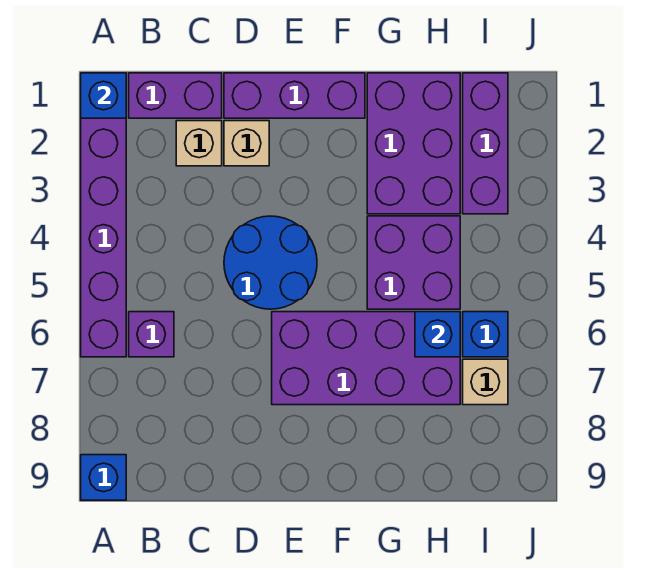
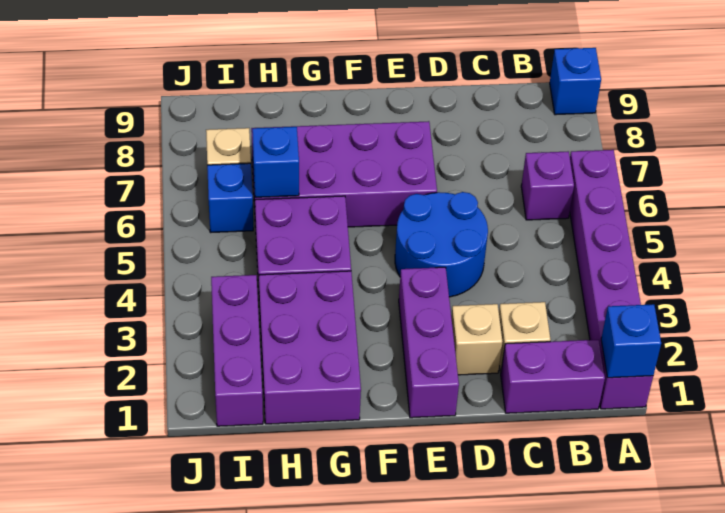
purple brick D1:F1 level 1 -> purple brick E1:E3 level 1

